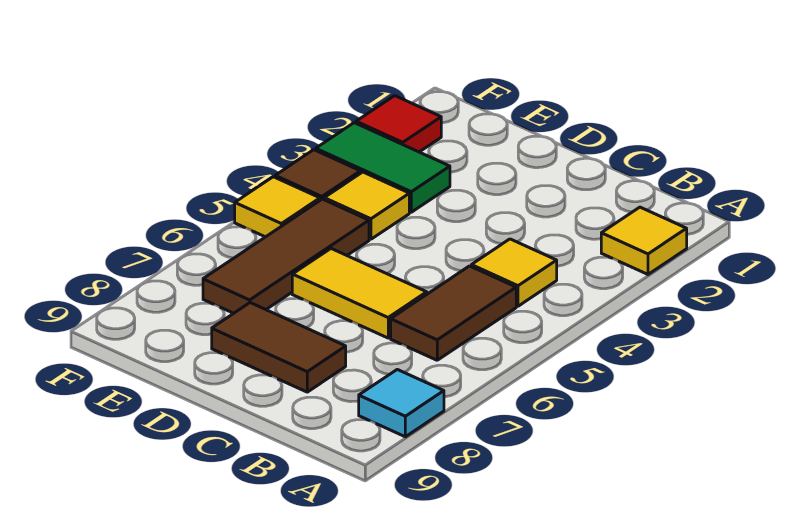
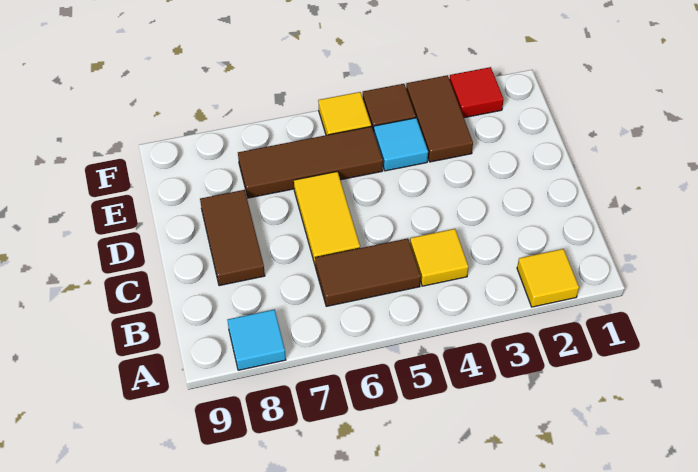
green tile E3:F3 level 1 -> brown tile E3:F3 level 1
yellow tile E4 level 1 -> cyan tile E4 level 1

